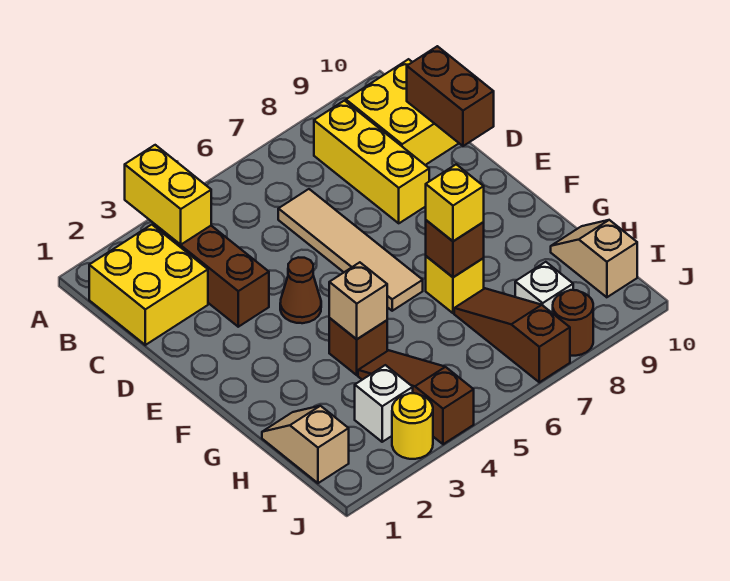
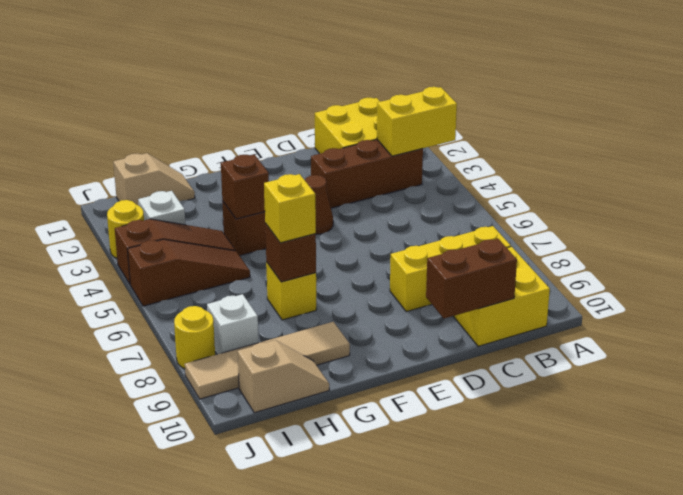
tan tile C6:F6 level 1 -> tan tile G9:J9 level 1
tan brick G4 level 2 -> brown brick G4 level 2
brown slope H7:J7 level 1 top J -> brown slope H5:J5 level 1 top J
brown round brick J8 level 1 -> yellow round brick J8 level 1

